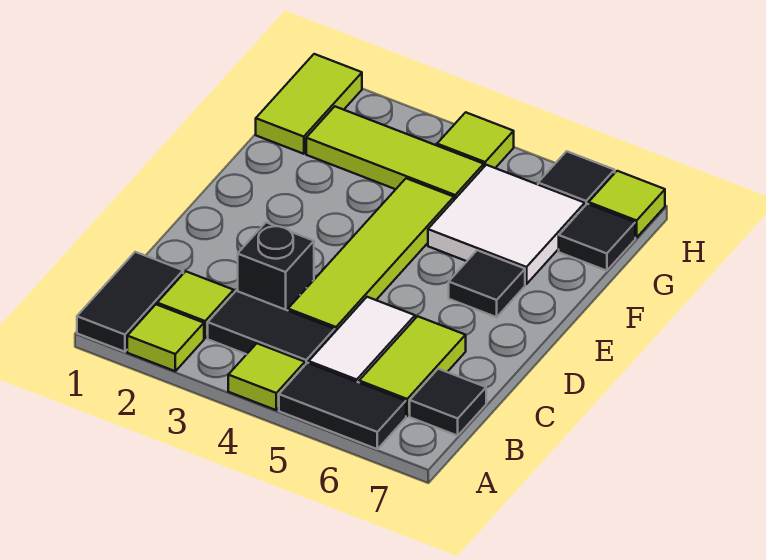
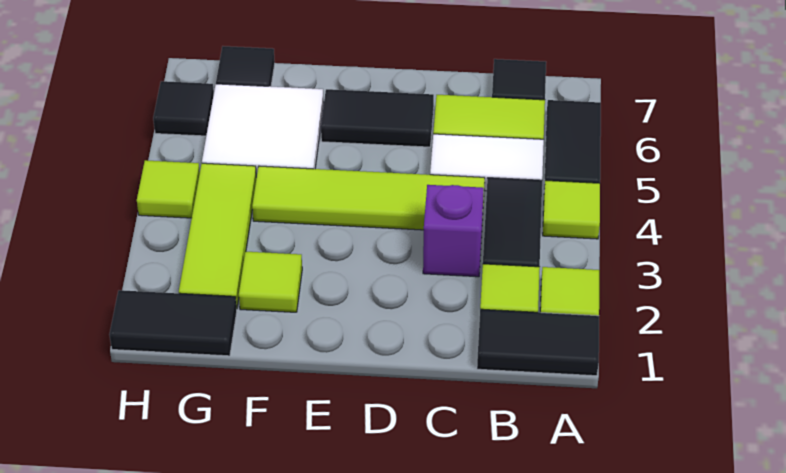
black brick C3 level 1 -> purple brick C3 level 1
black tile E6 level 1 -> black tile D6:E6 level 1
lime tile G1:H1 level 1 -> black tile G1:H1 level 1
lime tile H7 level 1 -> lime tile F2 level 1

